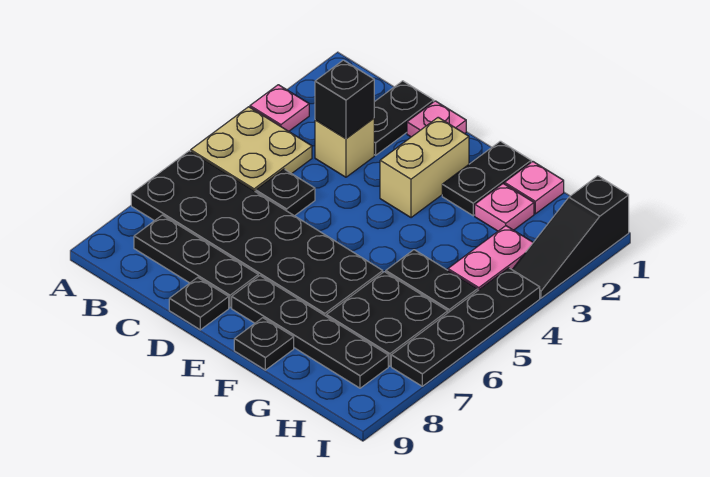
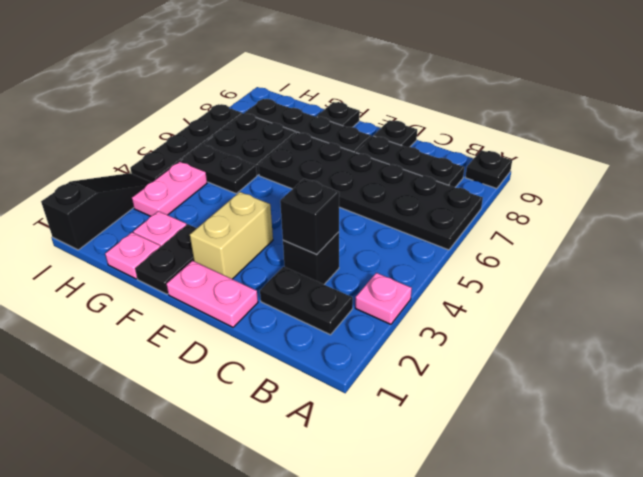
tan plate A4:B5 level 1 -> none
black plate C1:C2 level 1 -> black plate B2:C2 level 1
tan brick C3 level 1 -> black brick C3 level 1
black plate C5 level 1 -> black plate A9 level 1
pink plate D1 level 1 -> pink plate D1:E1 level 1

